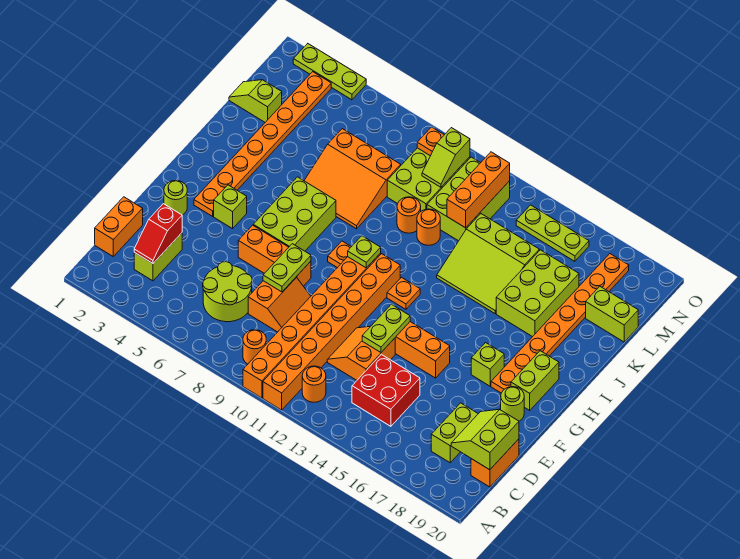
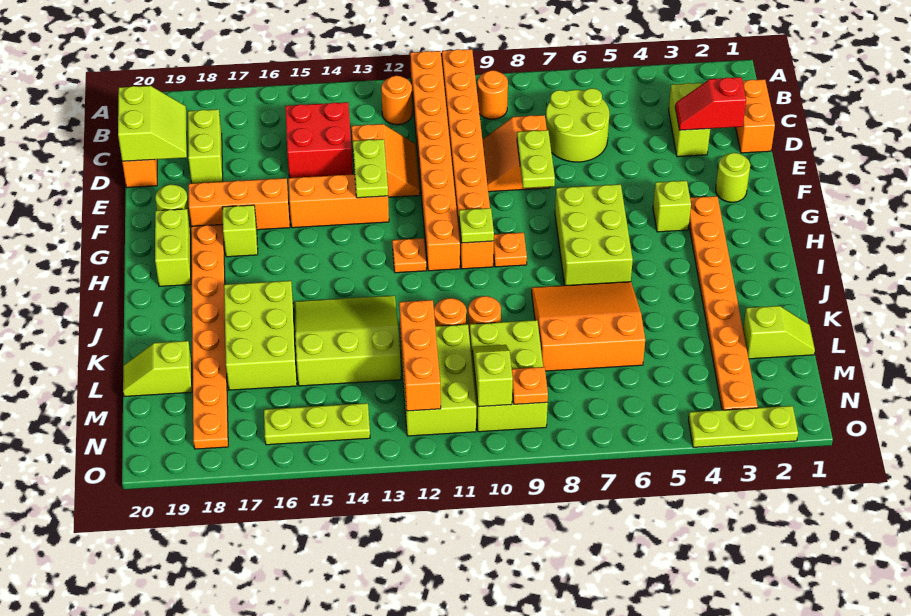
red slope C3:D3 level 2 top D -> red slope D2:D3 level 2 top 2
orange brick F6:F8 level 1 -> orange brick F16:F18 level 1
lime brick L19:L20 level 1 -> lime slope L19:L20 level 1 top 19

